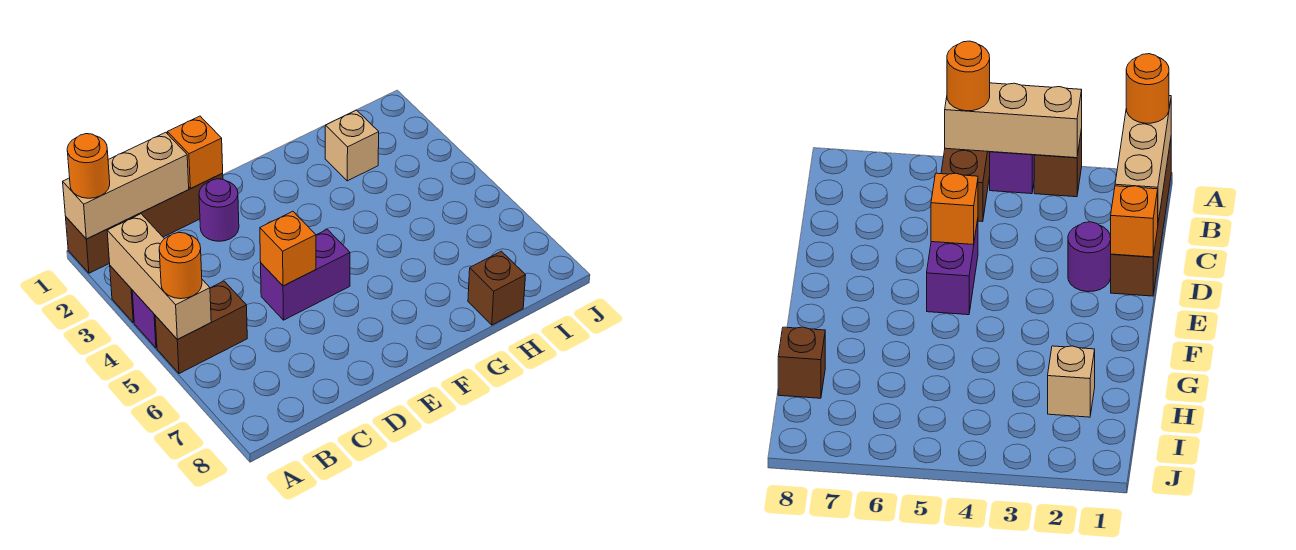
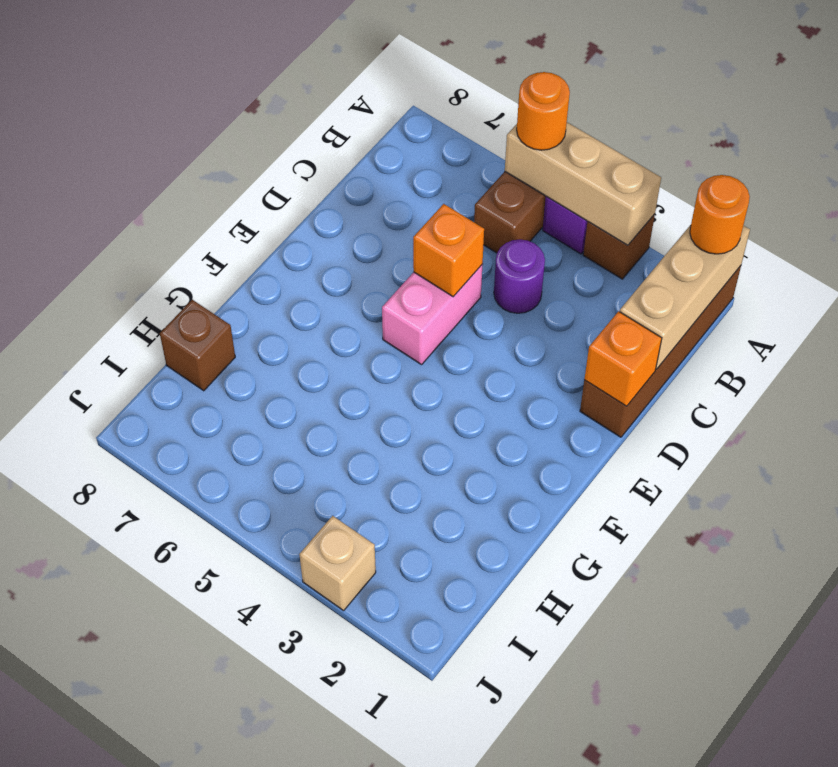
purple round brick D2 level 1 -> purple round brick C4 level 1
purple brick D5:E5 level 1 -> pink brick D5:E5 level 1
tan brick H2 level 1 -> tan brick J3 level 1

